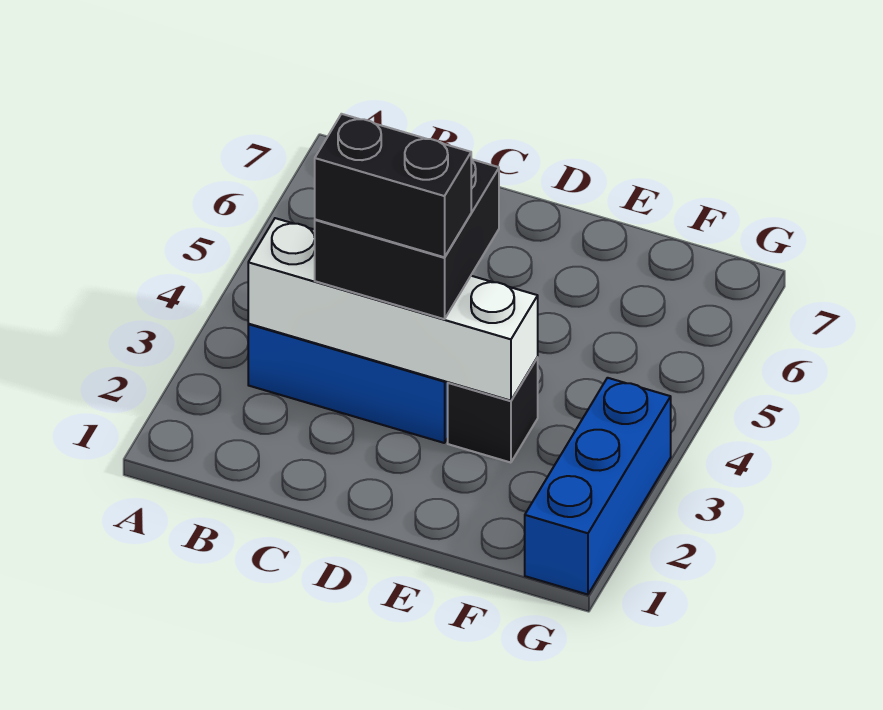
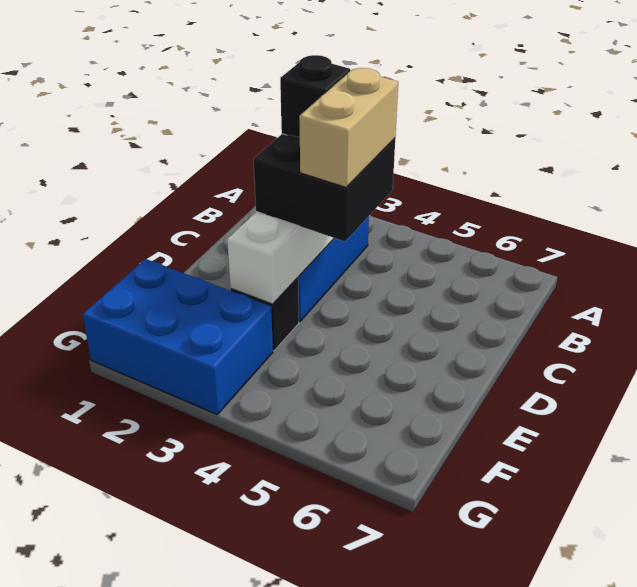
black brick C3:D3 level 4 -> black brick C3 level 4
none -> tan brick C4:D4 level 4
blue brick G1:G3 level 1 -> blue brick F1:G3 level 1

